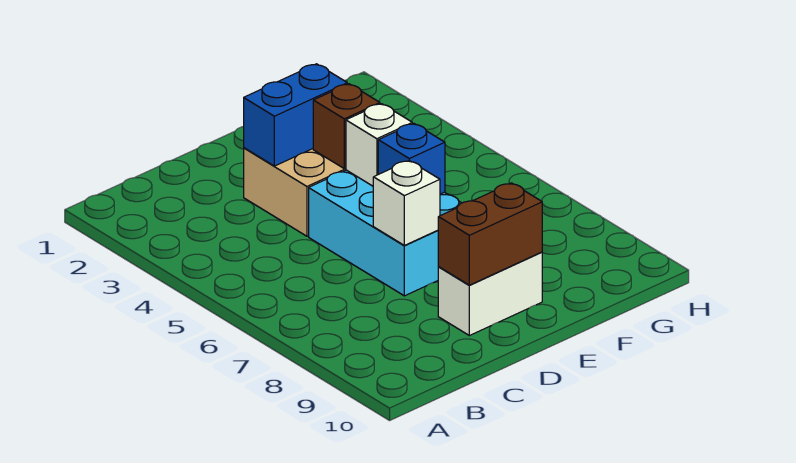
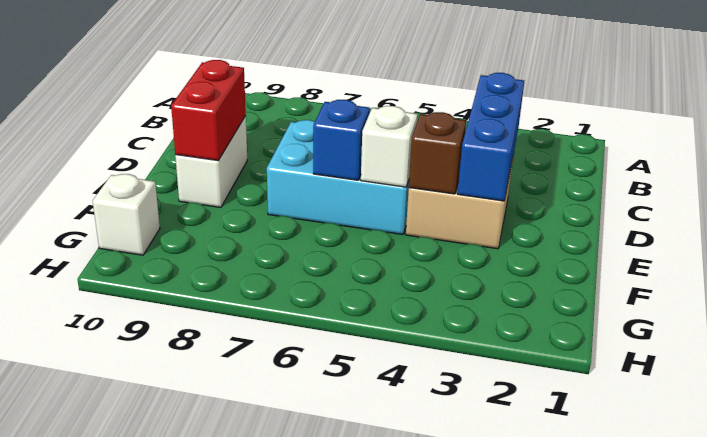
blue brick D3:E3 level 2 -> blue brick C3:E3 level 2
white brick D7 level 2 -> white brick G10 level 1
brown brick D9:E9 level 2 -> red brick D9:E9 level 2

